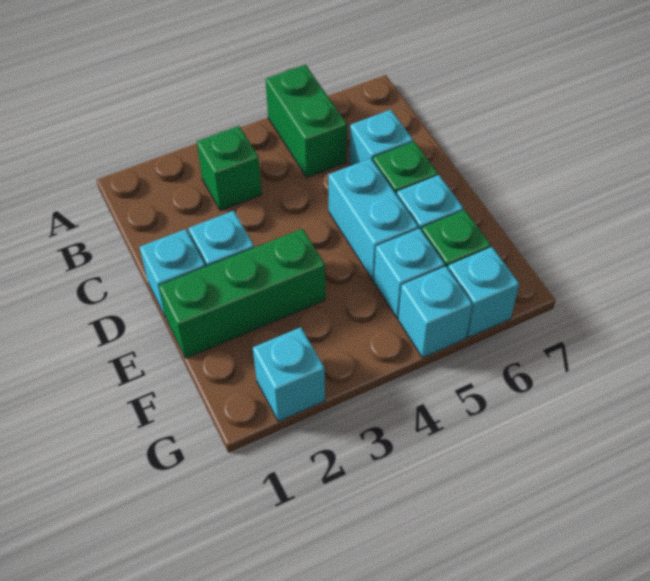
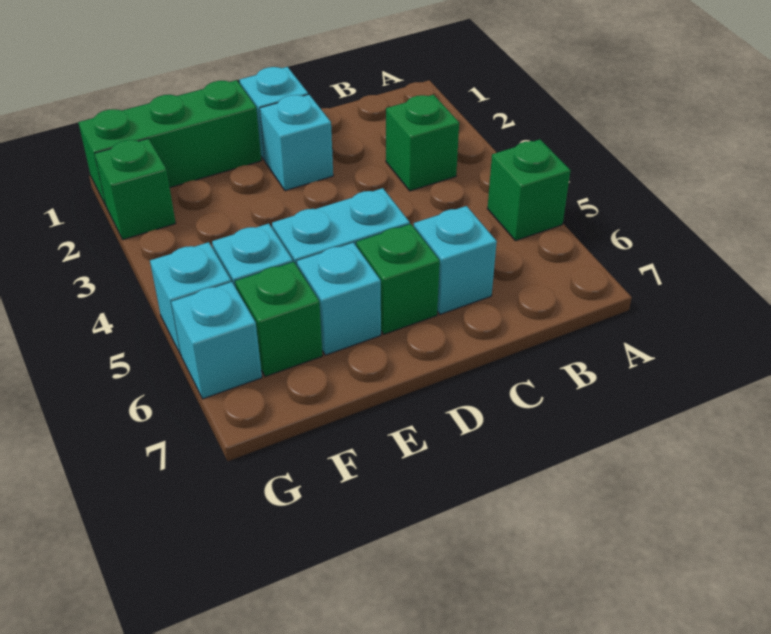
green brick A5:B5 level 1 -> green brick A5 level 1
green brick E1:E3 level 1 -> green brick E1:G1 level 1
cyan brick G2 level 1 -> green brick G2 level 1

